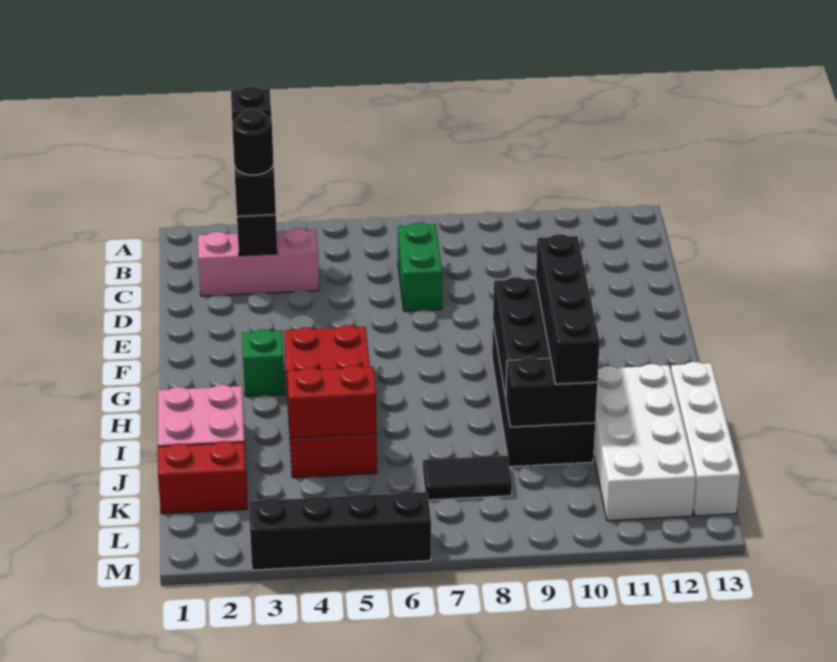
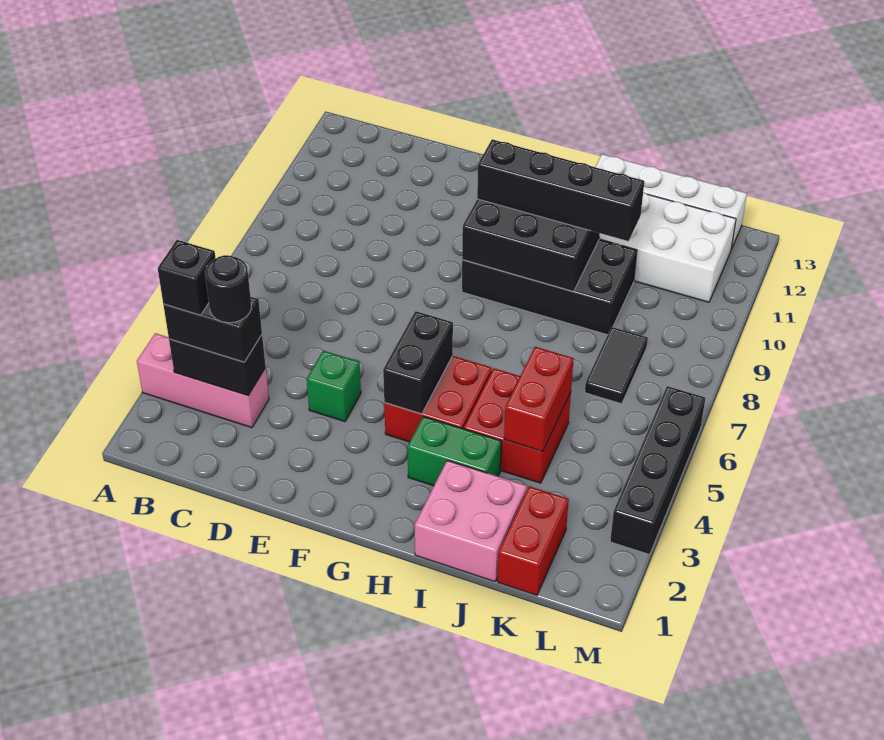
pink brick C2:C4 level 1 -> pink brick A3:C3 level 1
green brick C7:D7 level 1 -> green brick H3:I3 level 1
green brick G3 level 1 -> green brick E4 level 1
black brick J9:J10 level 2 -> black brick G4:G5 level 2

